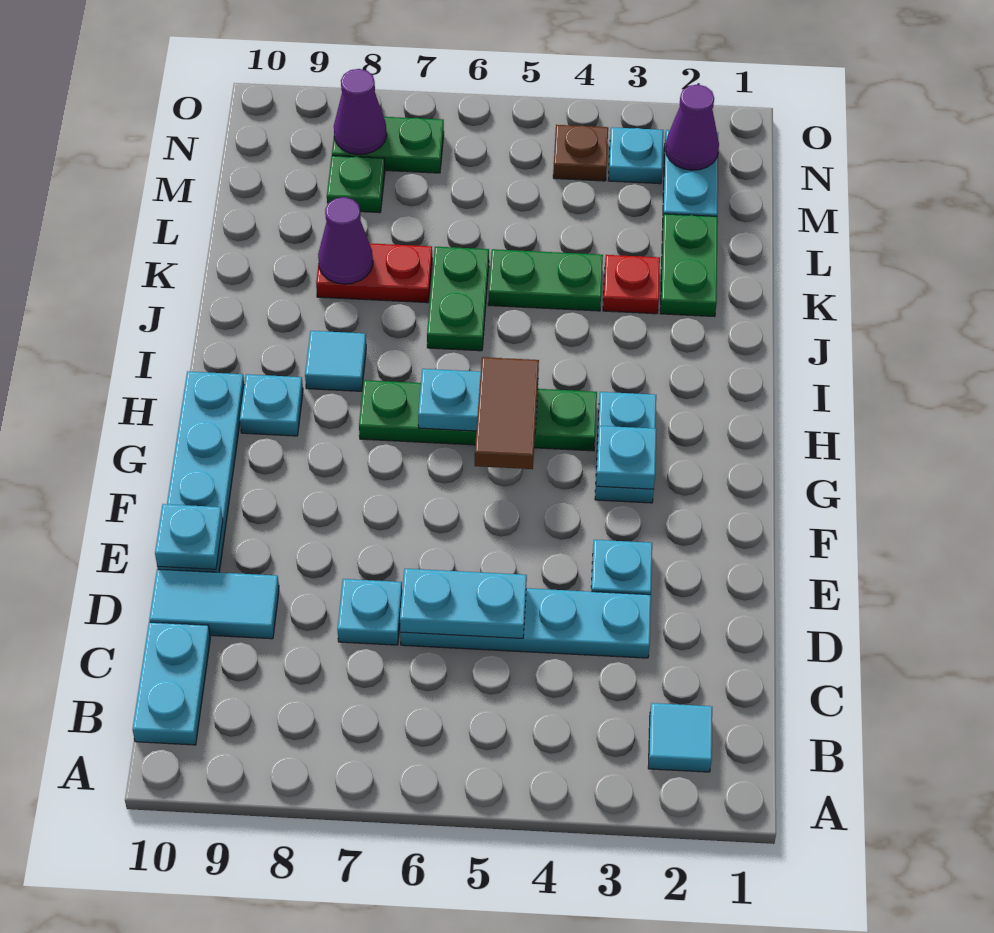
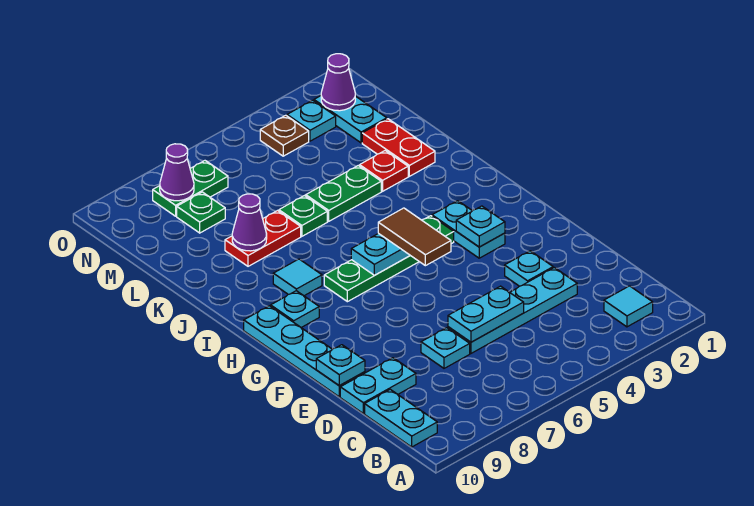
cyan tile D9:D10 level 1 -> cyan plate D9:D10 level 1
green plate J6:K6 level 1 -> green plate K6 level 1
green plate K2:L2 level 1 -> red plate K2:L2 level 1

